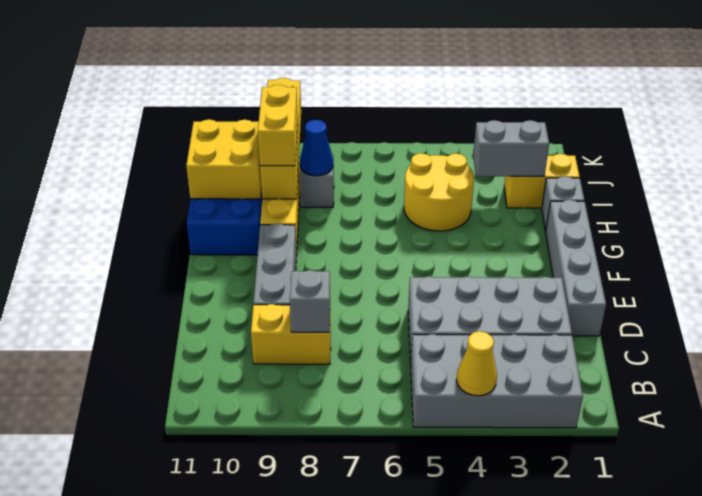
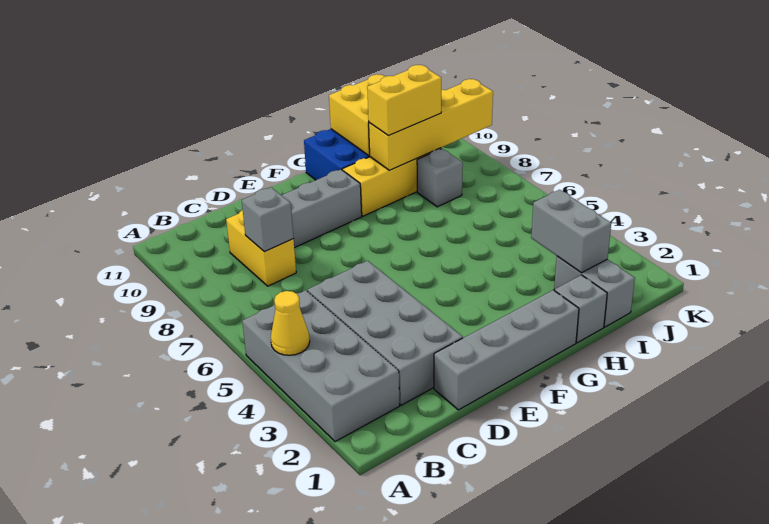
yellow round brick H4:I5 level 1 -> none
yellow brick I1:I2 level 1 -> grey brick I1:I2 level 1
blue cone I8 level 2 -> none

